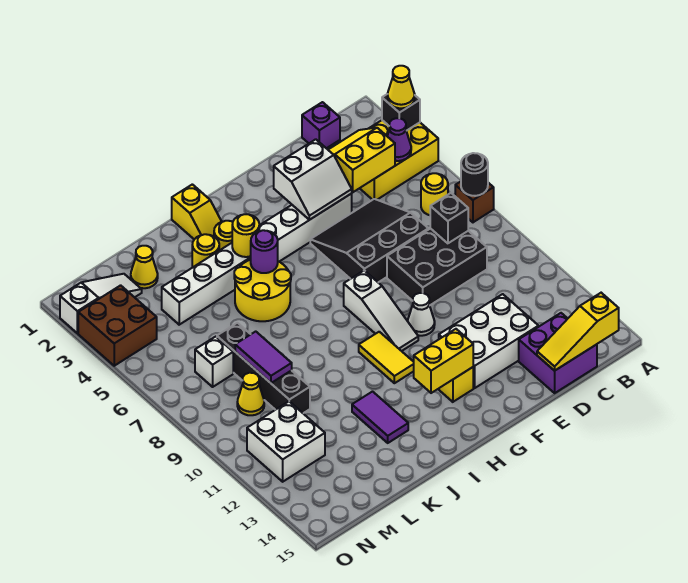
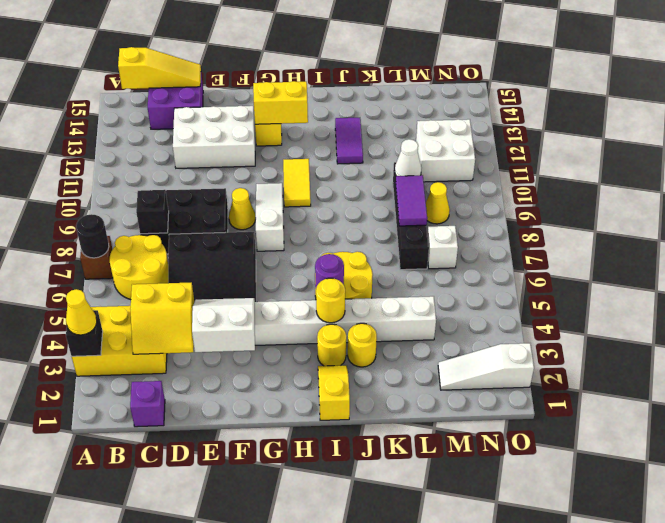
purple cone B4 level 2 -> none
yellow round brick B6 level 1 -> yellow round brick B6:C7 level 1
white cone F10 level 1 -> white cone L10 level 2
yellow cone L2 level 1 -> yellow cone F9 level 1
brown brick N3:O4 level 1 -> none

